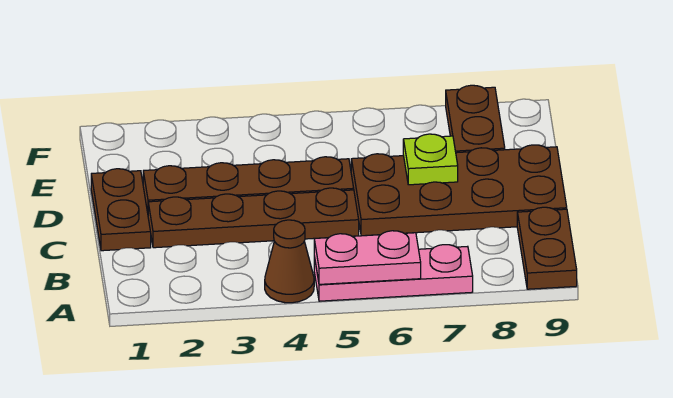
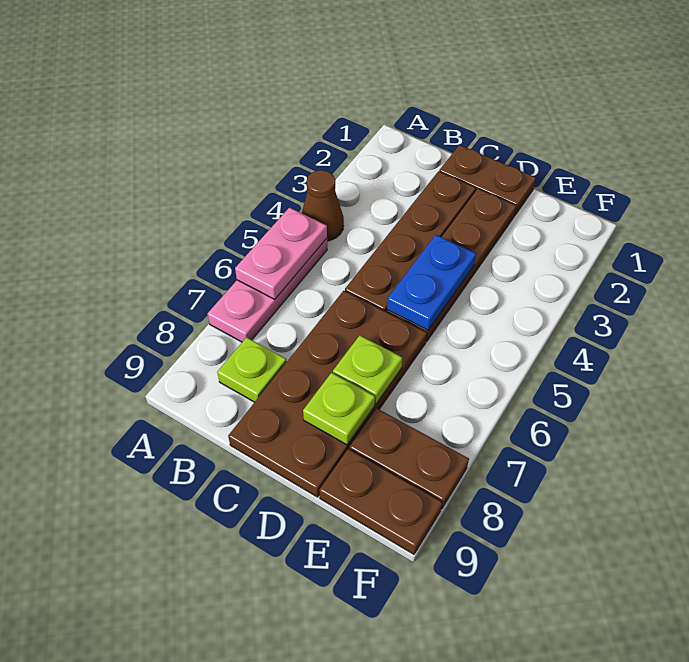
brown plate A9:B9 level 1 -> brown plate E9:F9 level 1
none -> lime plate B8 level 1
none -> blue plate D4:D5 level 2
none -> lime plate D8 level 2

